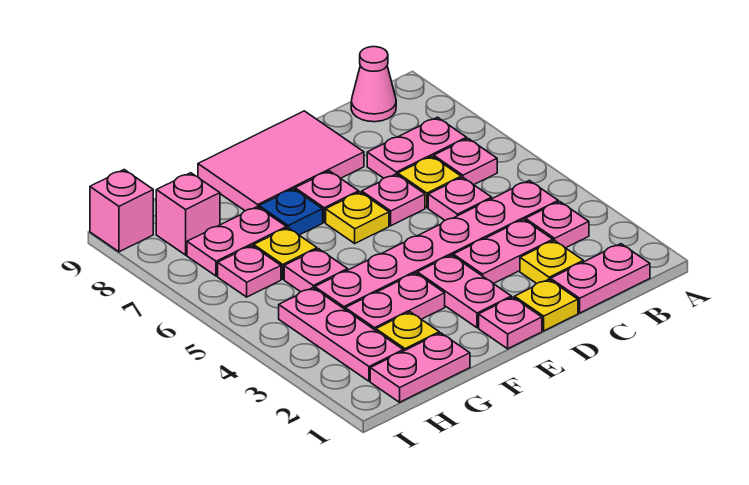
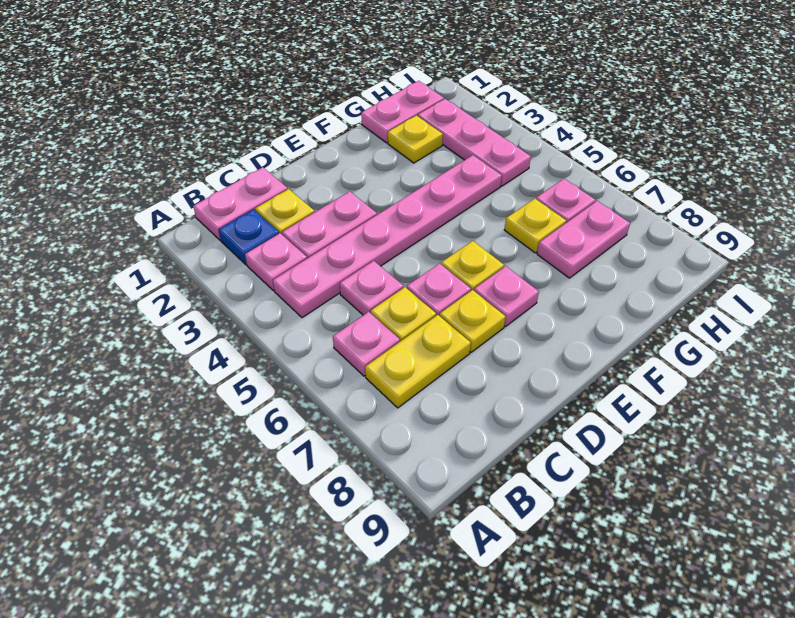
pink plate B7:C7 level 1 -> yellow plate B7:C7 level 1
pink cone B9 level 1 -> none
yellow plate D1 level 1 -> yellow plate D7 level 1
pink tile D8:F9 level 1 -> none
pink plate E1 level 1 -> none
pink plate E2:E3 level 1 -> none
pink plate F3:G3 level 1 -> none
blue plate F7 level 1 -> blue plate B2 level 1
pink plate G5 level 1 -> none
pink brick H8 level 1 -> none
pink brick I9 level 1 -> none

